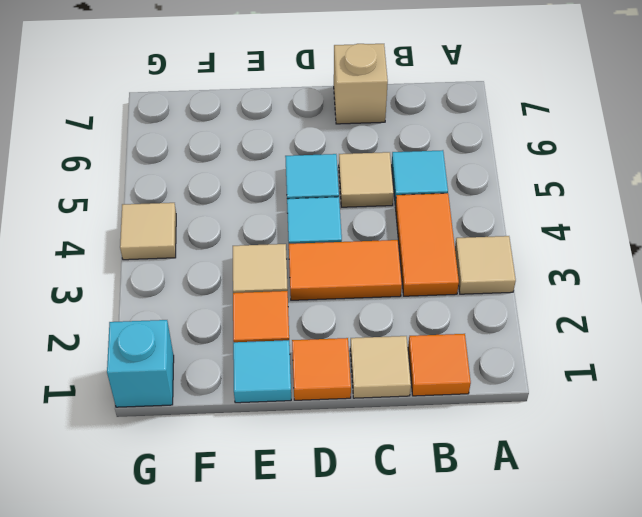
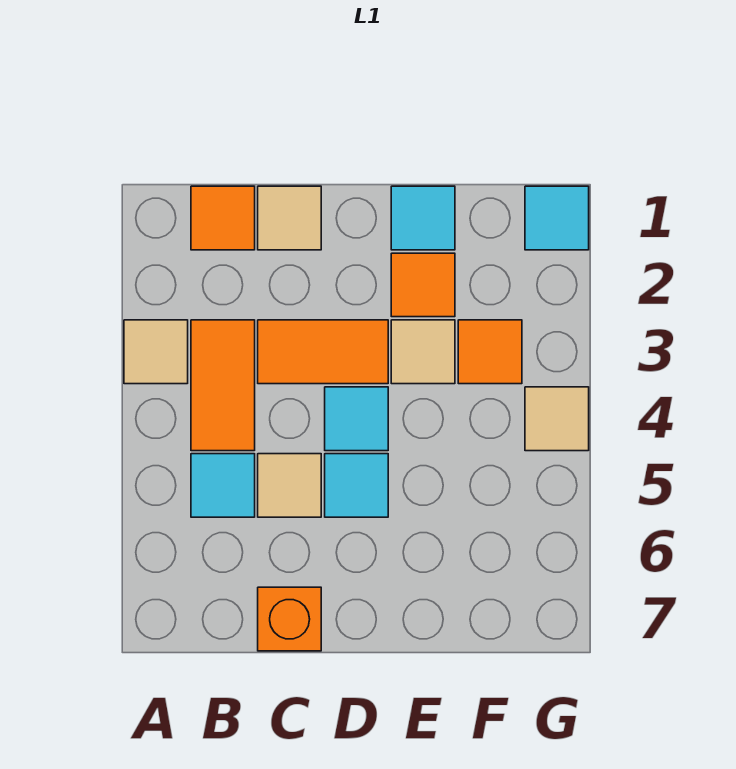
tan brick C7 level 1 -> orange brick C7 level 1
orange tile D1 level 1 -> orange tile F3 level 1
cyan brick G1 level 1 -> cyan tile G1 level 1

